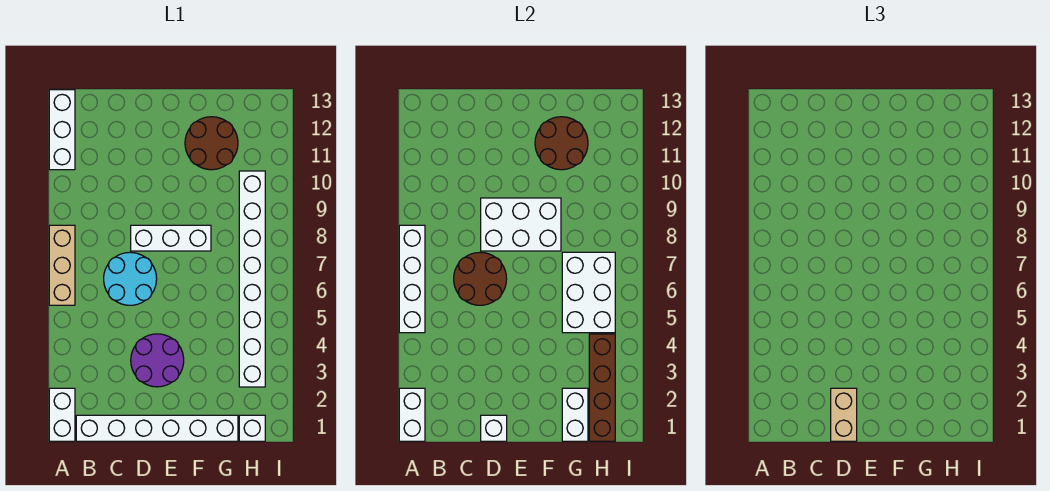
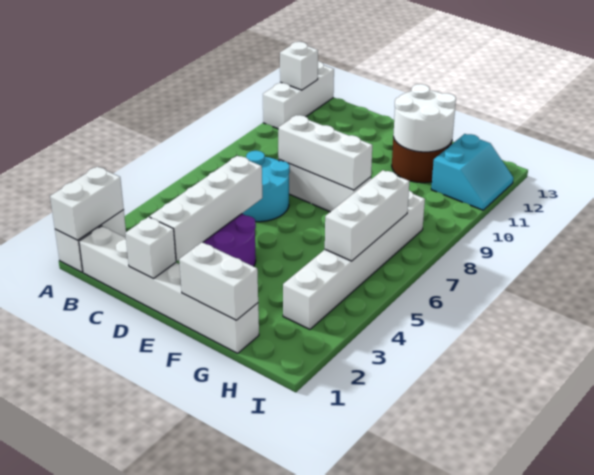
white brick A5:A8 level 2 -> white brick D2:D5 level 2
tan brick A6:A8 level 1 -> none
brown round brick C6:D7 level 2 -> none
tan brick D1:D2 level 3 -> none
white brick D8:F9 level 2 -> white brick D8:F8 level 2
brown round brick F11:G12 level 2 -> white round brick F11:G12 level 2
white brick G1:G2 level 2 -> white brick F1:G1 level 2
white brick G5:H7 level 2 -> white brick H5:H7 level 2
white brick H1 level 1 -> white brick A12 level 2
brown brick H1:H4 level 2 -> none
white brick H3:H10 level 1 -> white brick H3:H8 level 1
none -> cyan slope H11:I12 level 1 top H

